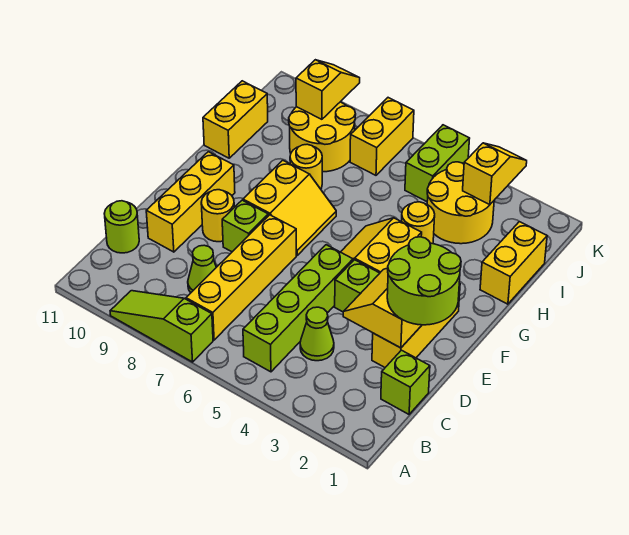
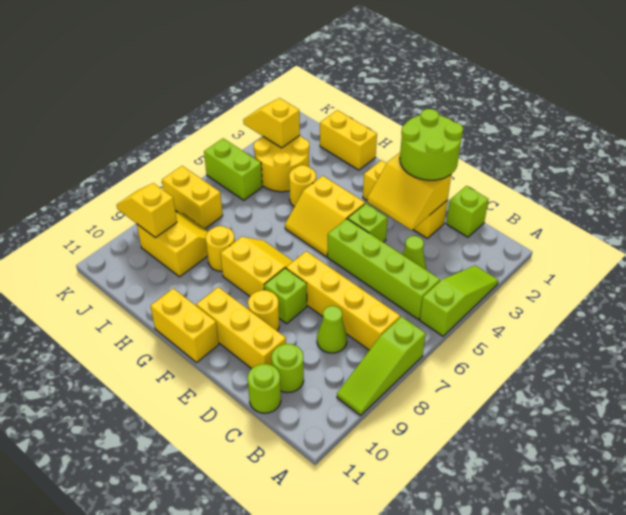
none -> lime slope A3:A5 level 1 top 5
none -> lime round brick C10 level 1
yellow brick H11:I11 level 1 -> yellow brick F11:G11 level 1
yellow round brick I8:J9 level 1 -> yellow slope I8:J9 level 1 top 9

